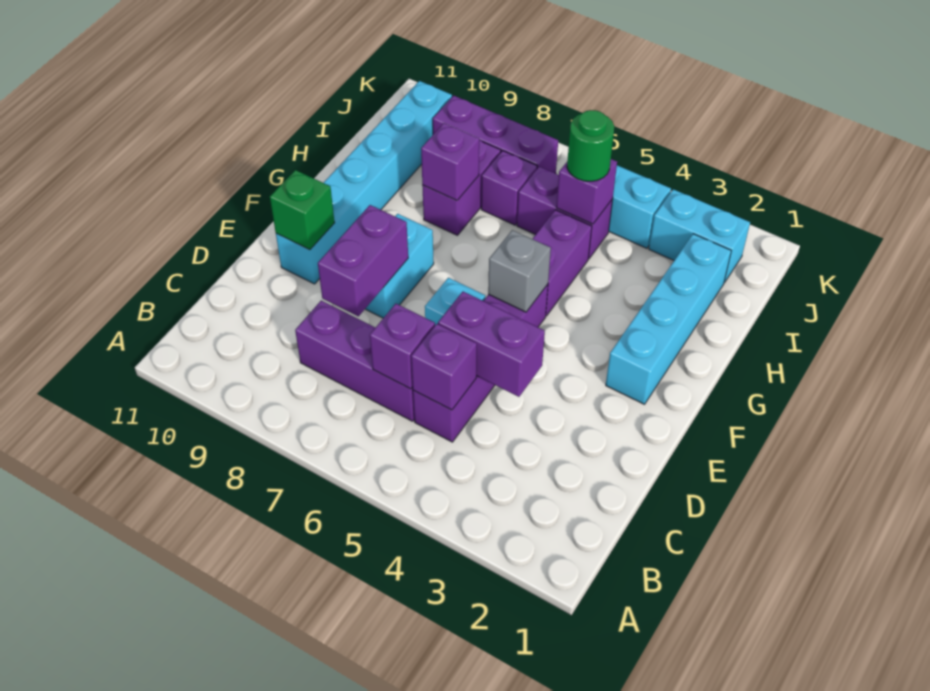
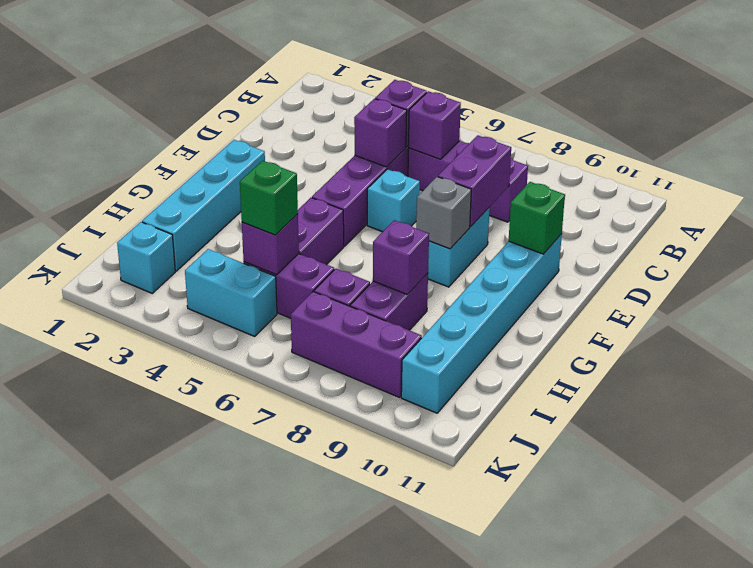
purple brick D4:D5 level 2 -> purple brick D5 level 2
grey brick F5 level 2 -> grey brick F8 level 2
green round brick I5 level 3 -> green brick I5 level 3
cyan brick J2:J3 level 1 -> cyan brick J2 level 1

